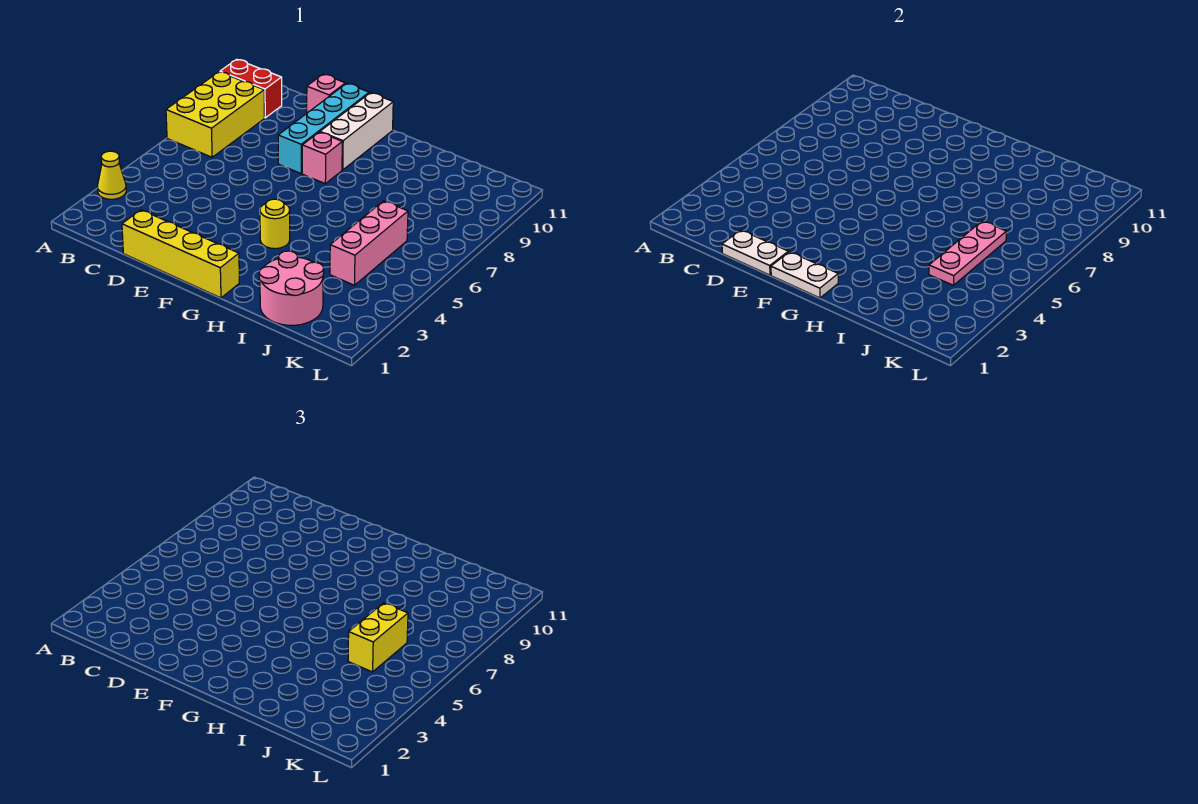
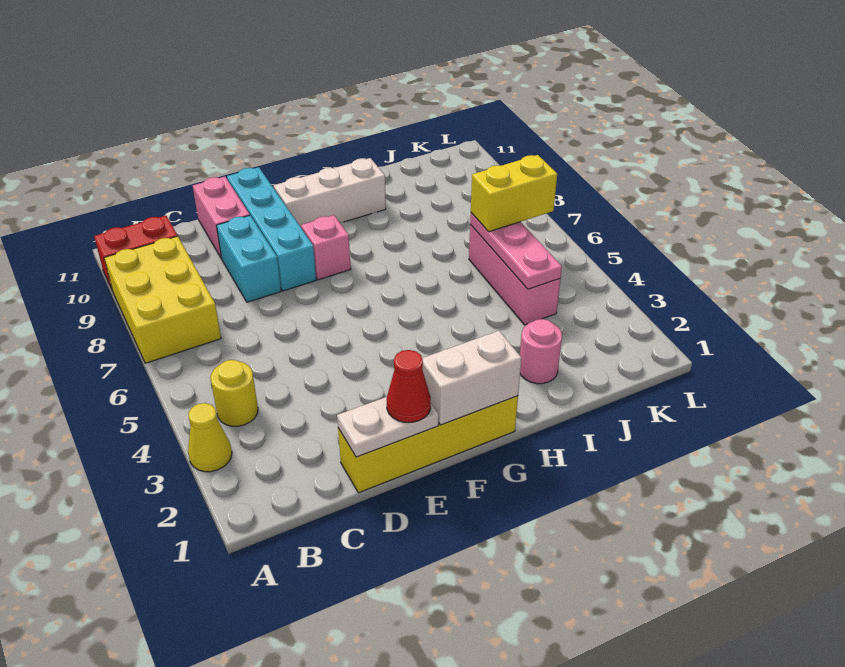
none -> cyan brick D8:D9 level 1
pink brick D11 level 1 -> pink brick D10:D11 level 1
none -> red cone E1 level 3
white plate F1:G1 level 2 -> white brick F1:G1 level 2
white brick F9:F11 level 1 -> white brick F10:H10 level 1
yellow round brick G4 level 1 -> yellow round brick B4 level 1
pink round brick I1:J2 level 1 -> pink round brick I2 level 1
yellow brick J5:J6 level 3 -> yellow brick J6:K6 level 3

